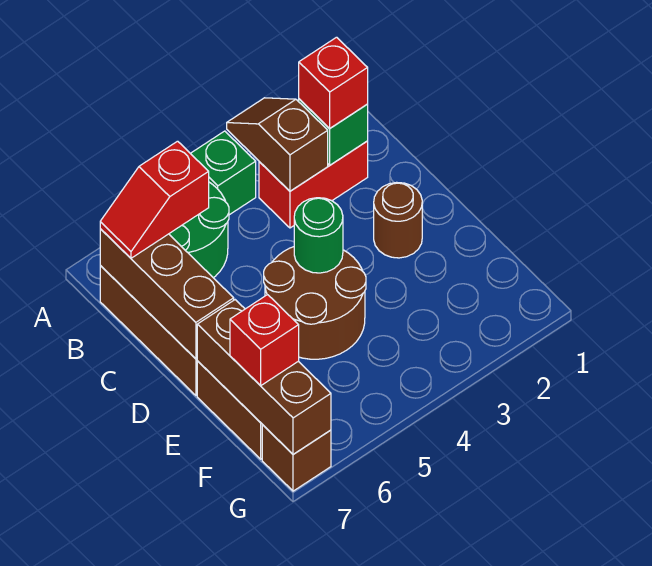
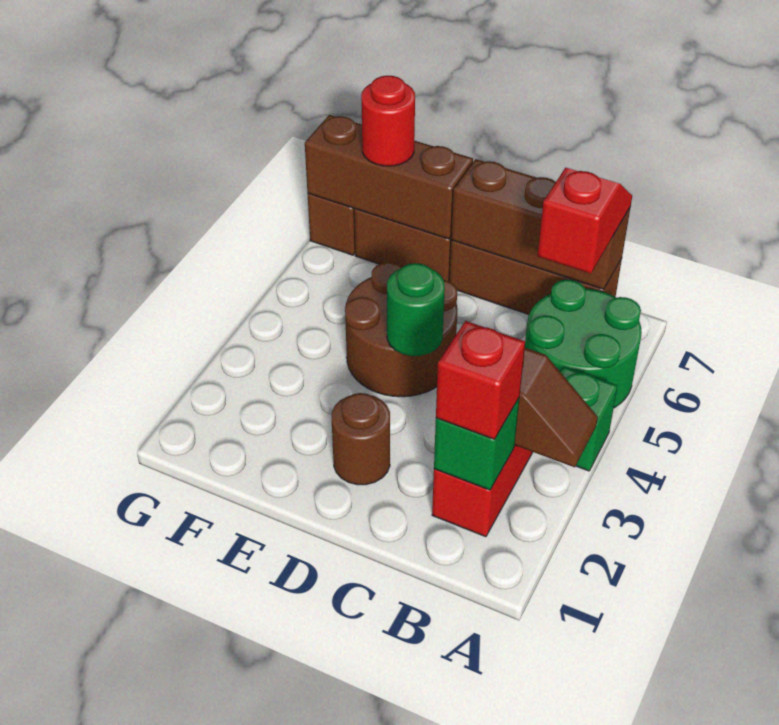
red brick F7 level 3 -> red round brick F7 level 3

